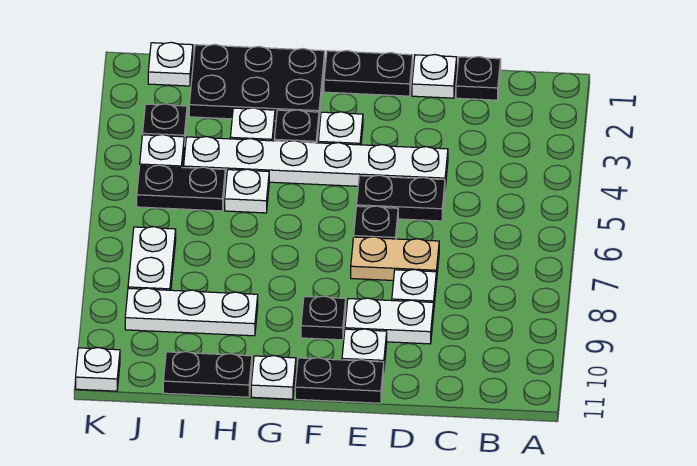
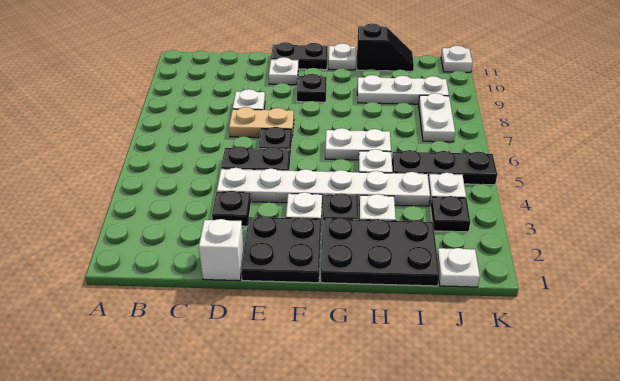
black plate C1 level 1 -> black plate D3 level 1
white plate D1 level 1 -> white brick D1 level 1
white plate D9:E9 level 1 -> white plate G6:H6 level 1
black plate E1:F1 level 1 -> black plate E1:F2 level 1
black plate H11:I11 level 1 -> black slope H11:I11 level 1 top H
black plate I5:J5 level 1 -> black plate I5:K5 level 1

